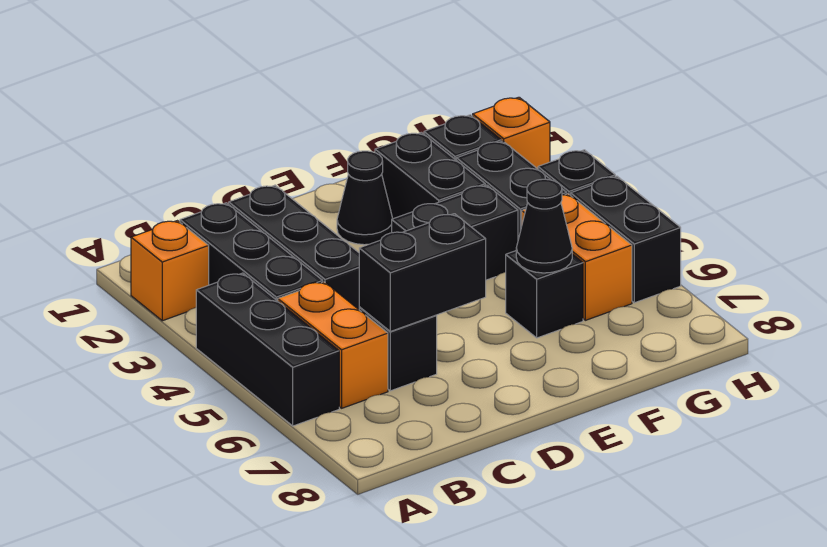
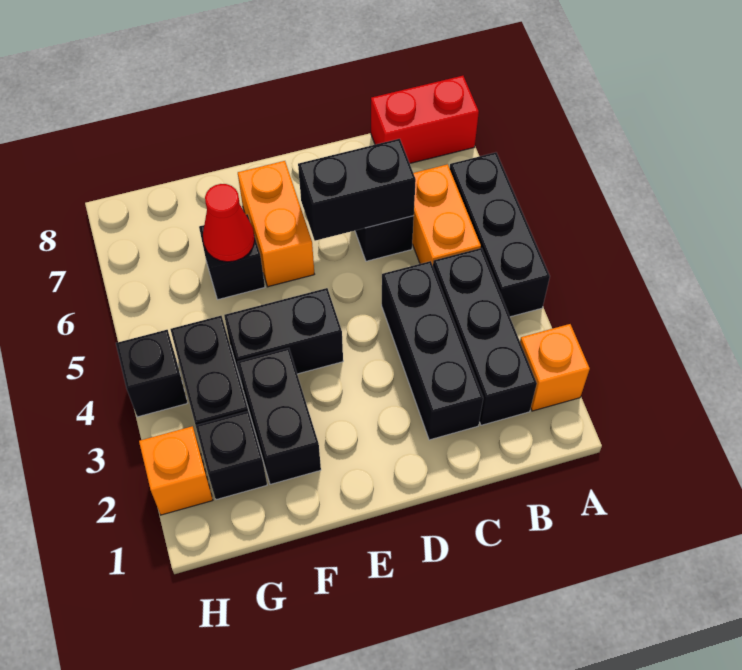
none -> red brick A8:B8 level 1
black cone E2 level 1 -> none
black cone F6 level 2 -> red cone F6 level 2
orange brick G5:G6 level 1 -> orange brick E6:E7 level 1
black brick H5:H6 level 1 -> none

